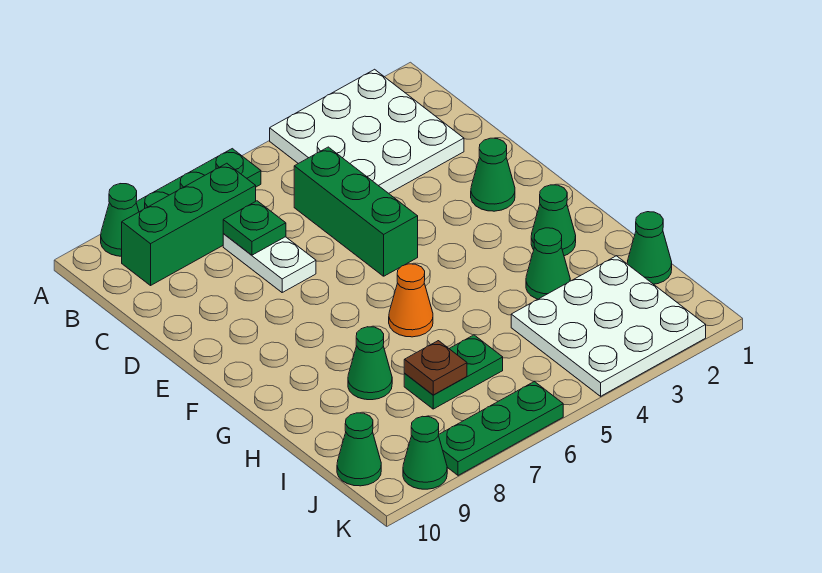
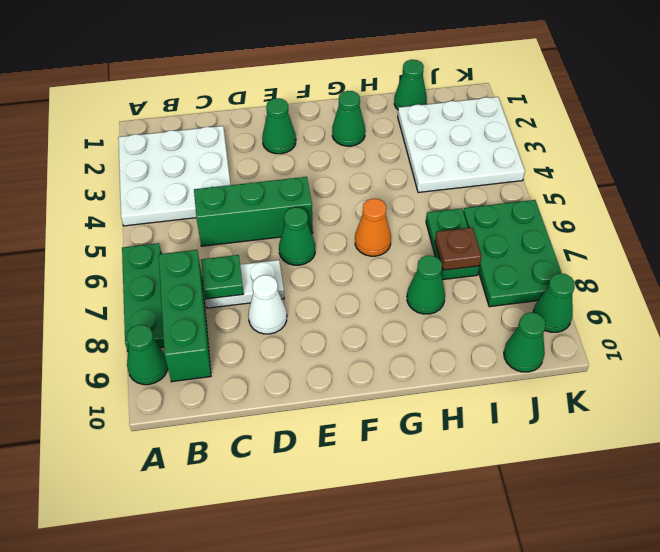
none -> white cone D8 level 1
green cone H3 level 1 -> green cone E6 level 1
green plate K6:K8 level 1 -> green plate J6:K8 level 1

